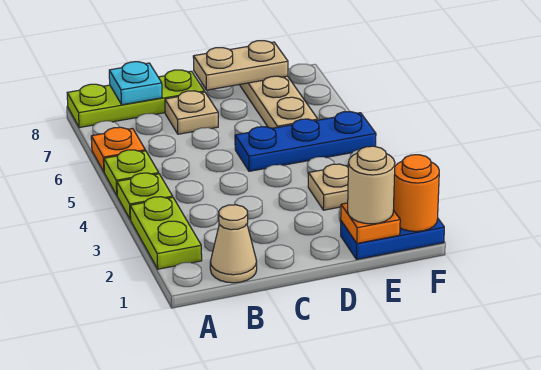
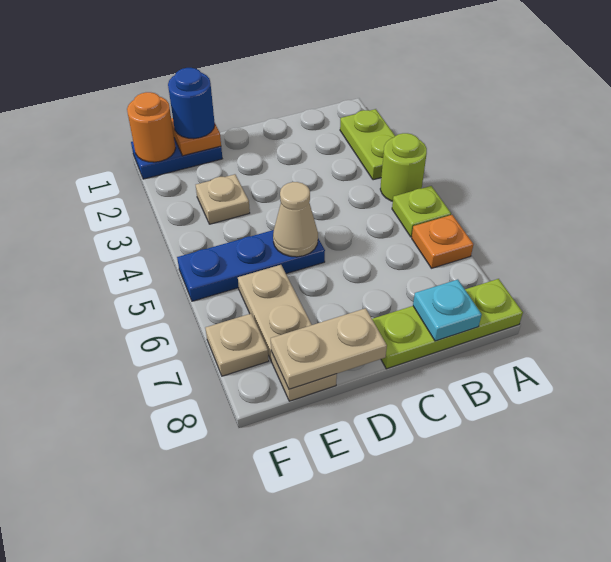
lime plate A4 level 1 -> lime round brick A4 level 1
tan cone B1 level 1 -> tan cone D5 level 2
tan plate C7 level 1 -> tan plate F7 level 1
tan round brick E1 level 3 -> blue round brick E1 level 3

